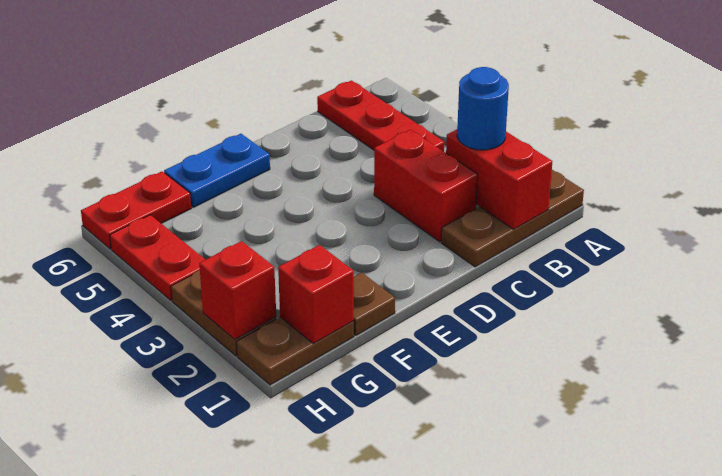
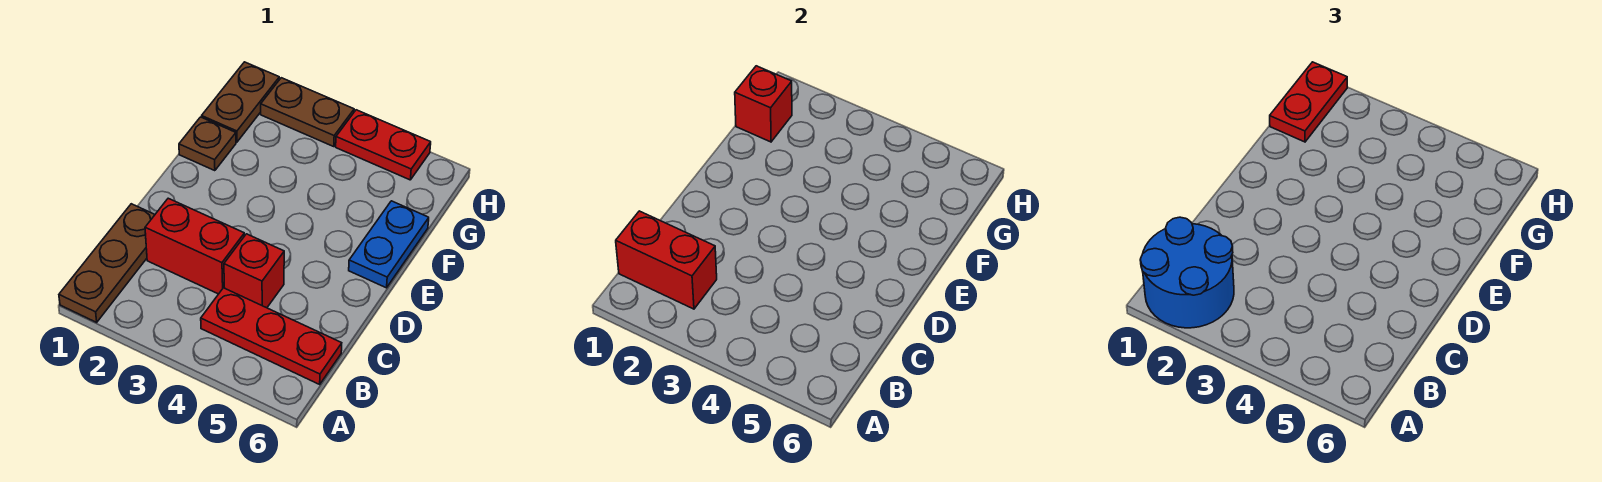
blue round brick B2 level 3 -> blue round brick A1:B2 level 3
red plate G6:H6 level 1 -> red plate G1:H1 level 3
red brick H2 level 2 -> red brick C4 level 1

